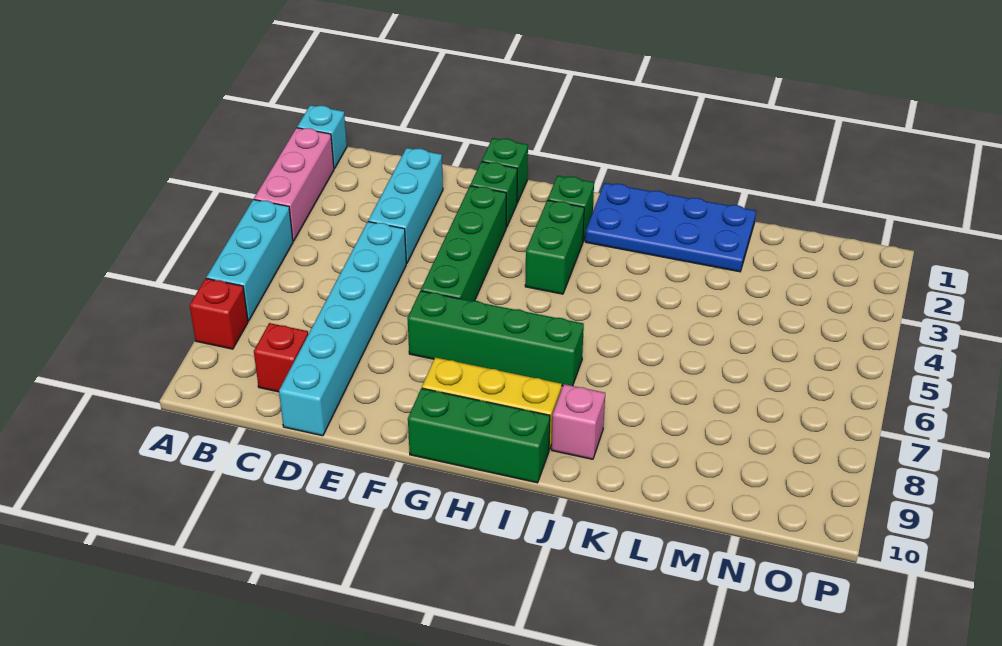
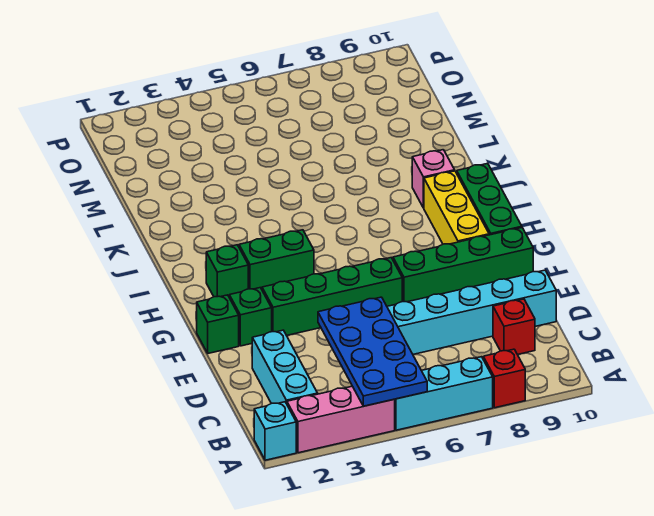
cyan brick D2:D4 level 1 -> cyan brick B2:D2 level 1
green brick F7:I7 level 1 -> green brick F7:F10 level 1
blue plate I1:L2 level 1 -> blue plate A4:D5 level 2

